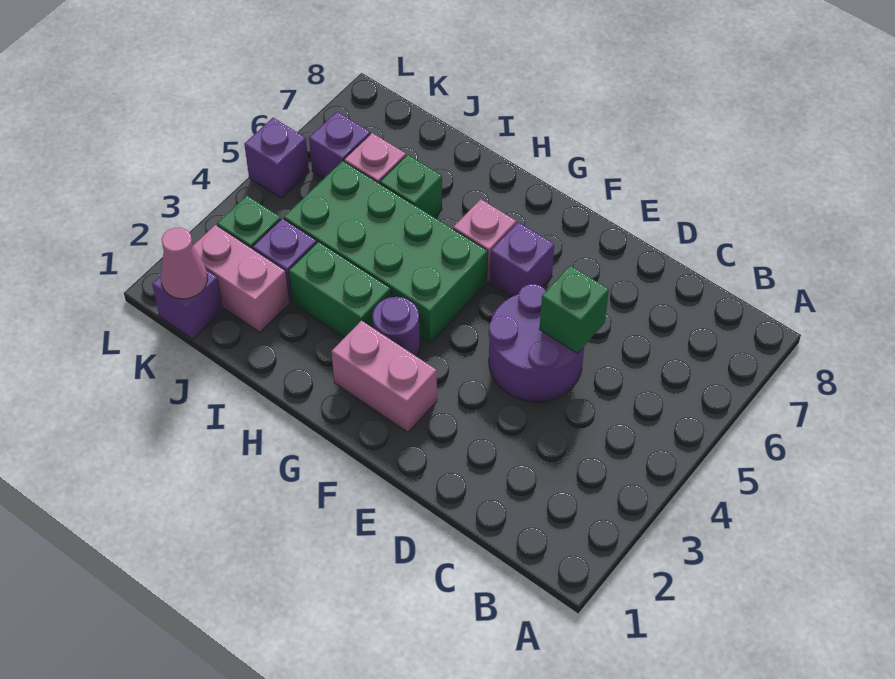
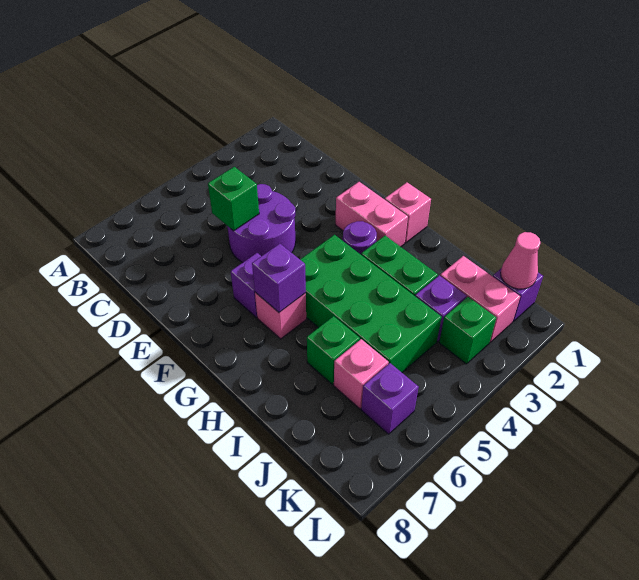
none -> pink brick G1 level 1
purple brick L5 level 1 -> purple brick G6 level 2

